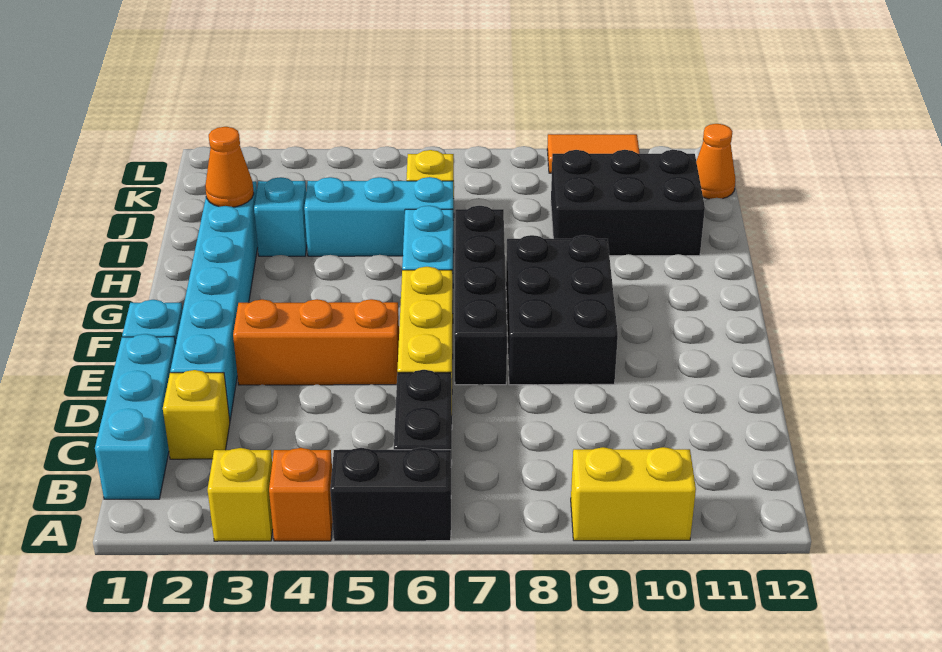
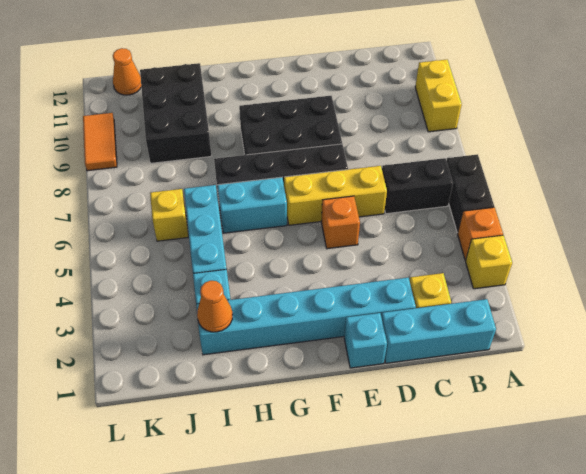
orange brick E3:E5 level 1 -> orange brick E5 level 1

